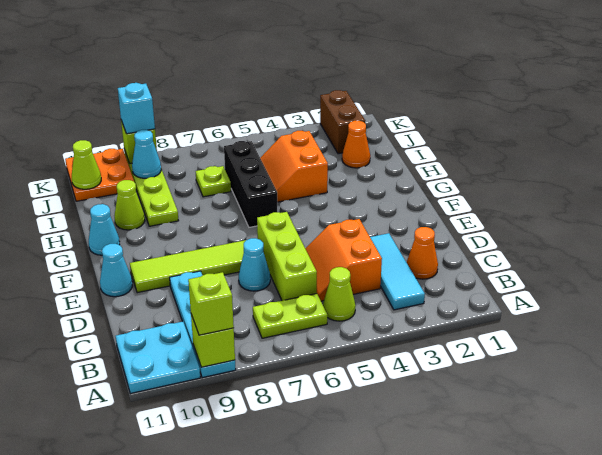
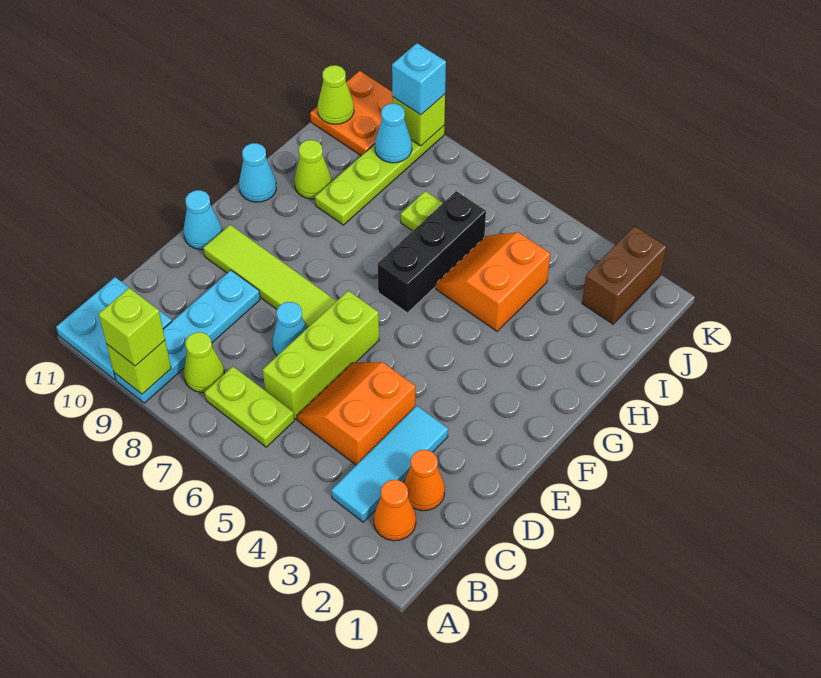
lime cone B5 level 1 -> lime cone B8 level 1
orange cone I2 level 1 -> orange cone B2 level 1

